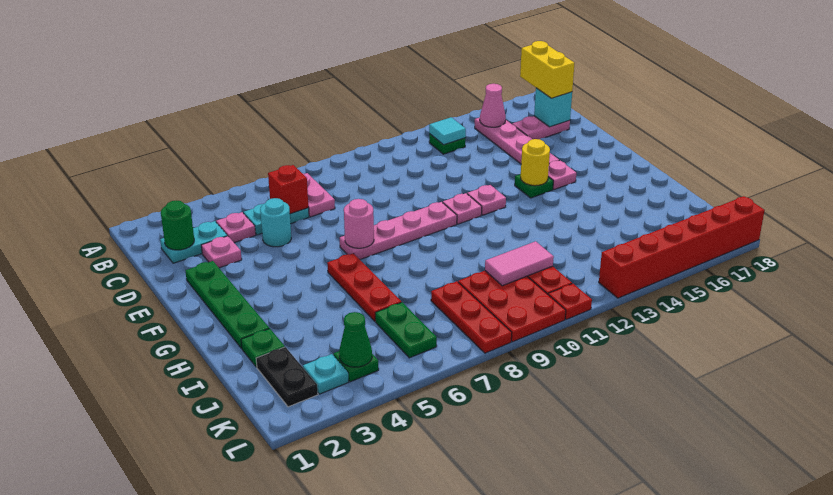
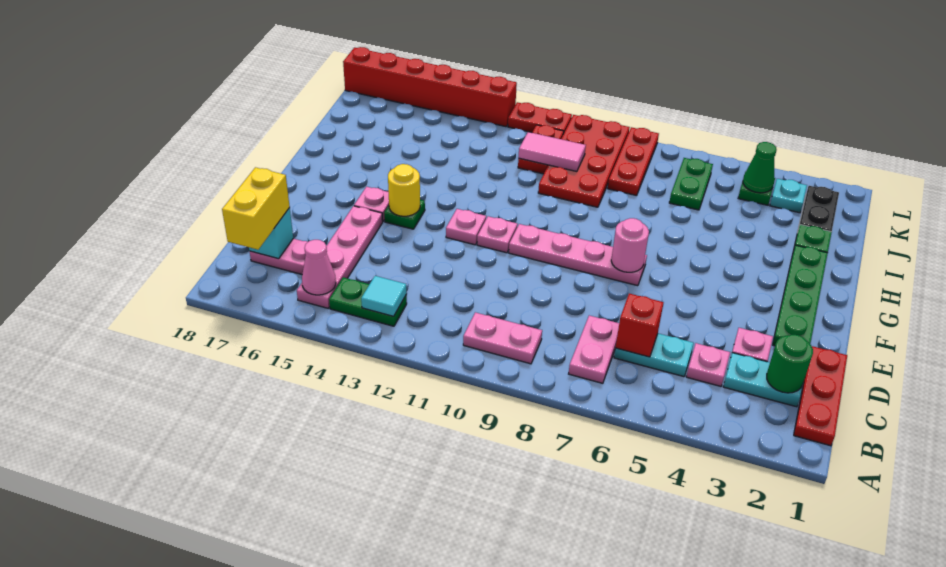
none -> pink plate B9:B10 level 1
green plate B13 level 1 -> green plate B13:B14 level 1
cyan round brick D5 level 1 -> none
red plate G6:I6 level 1 -> red plate B1:D1 level 1
red plate J9:L10 level 1 -> red plate I9:L10 level 1
red plate L11 level 1 -> red plate L11:L12 level 1

